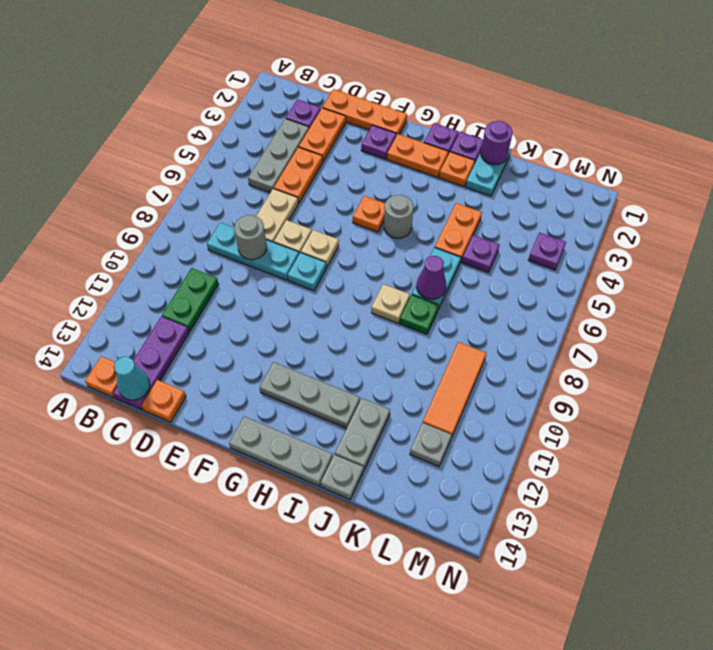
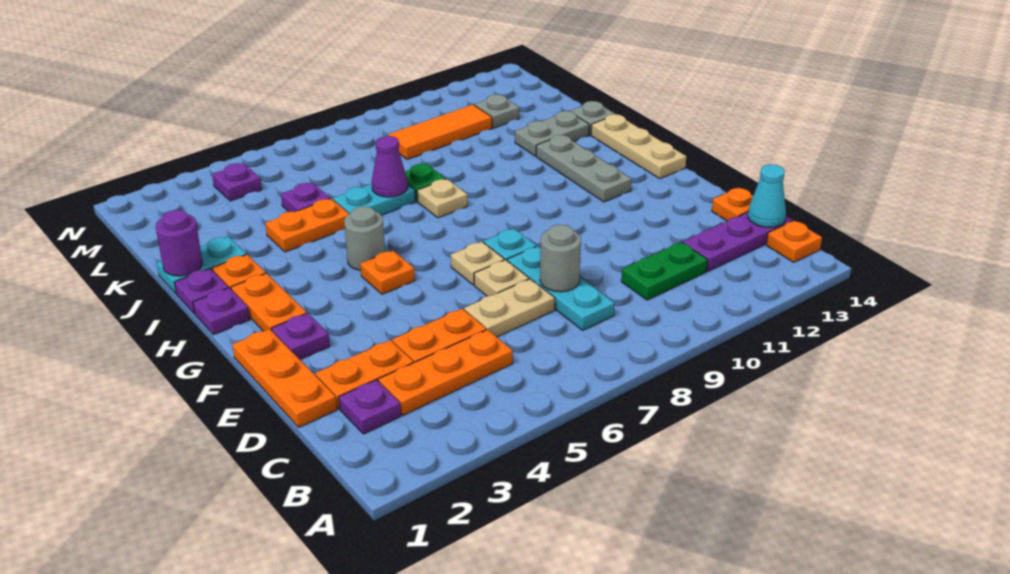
grey plate C3:C5 level 1 -> orange plate C3:C5 level 1
grey plate G14:I14 level 1 -> tan plate G14:I14 level 1

